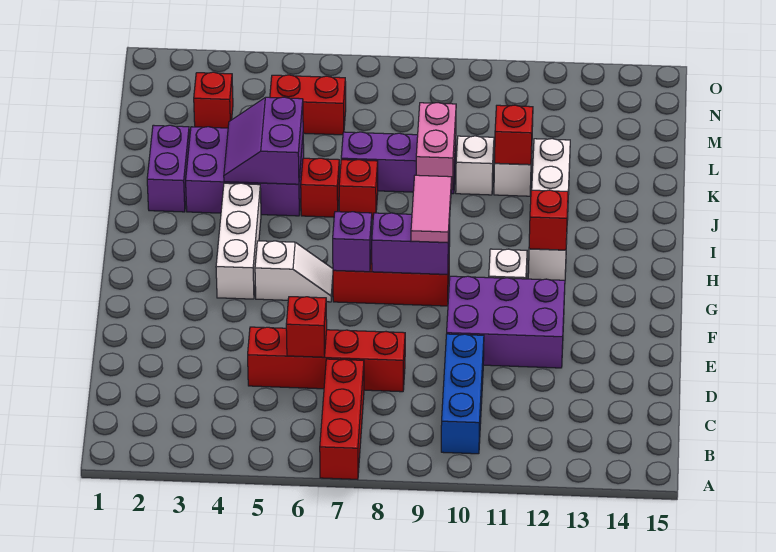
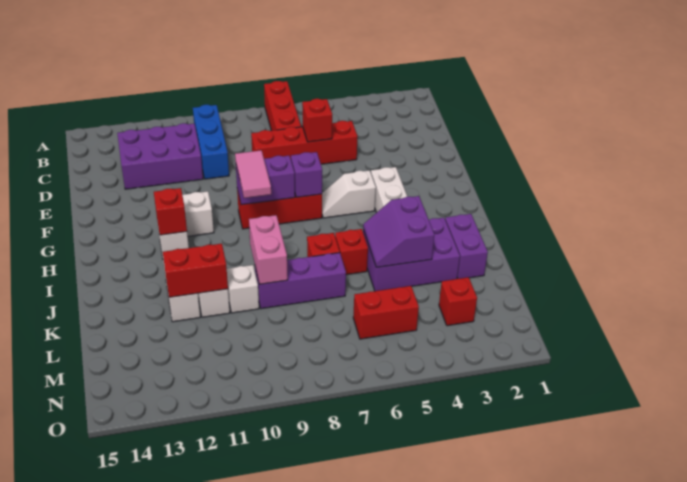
purple brick E10:F12 level 1 -> purple brick C11:D13 level 1
purple slope J4:K5 level 2 top 5 -> purple slope J4:K5 level 2 top 4
red brick K11 level 2 -> red brick K11:K12 level 2

